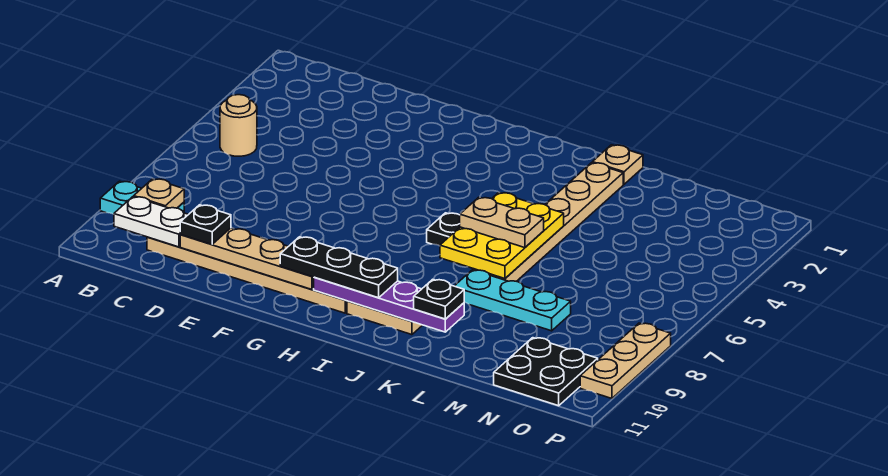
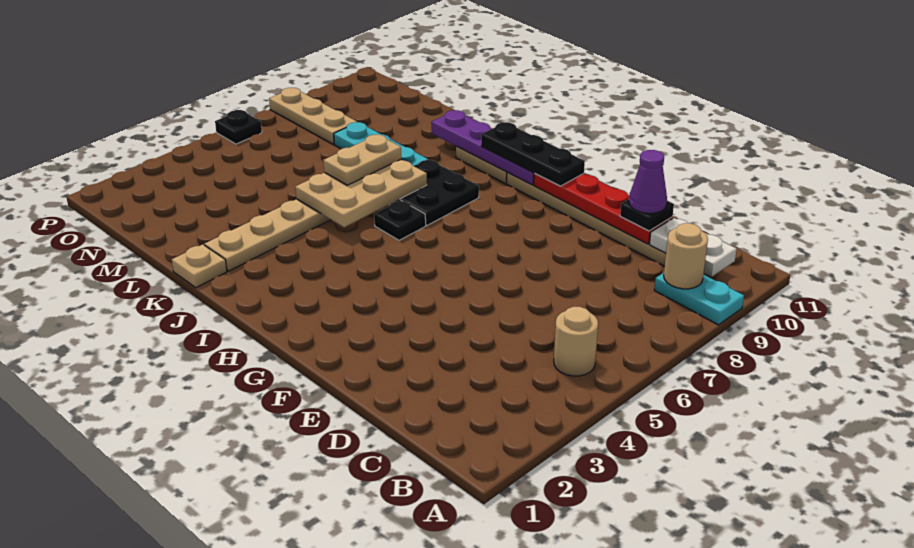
tan plate B9 level 2 -> tan round brick B9 level 2
tan plate D10:G10 level 2 -> red plate D10:G10 level 2
none -> purple cone D10 level 4
yellow plate J5:K7 level 2 -> tan plate J5:K7 level 2
tan plate J6:K6 level 3 -> tan plate K6:K7 level 3
black plate K10 level 3 -> black plate P6 level 1
black plate N10:O11 level 1 -> black plate I7:J8 level 1
tan plate P8:P10 level 1 -> tan plate N8:P8 level 1

